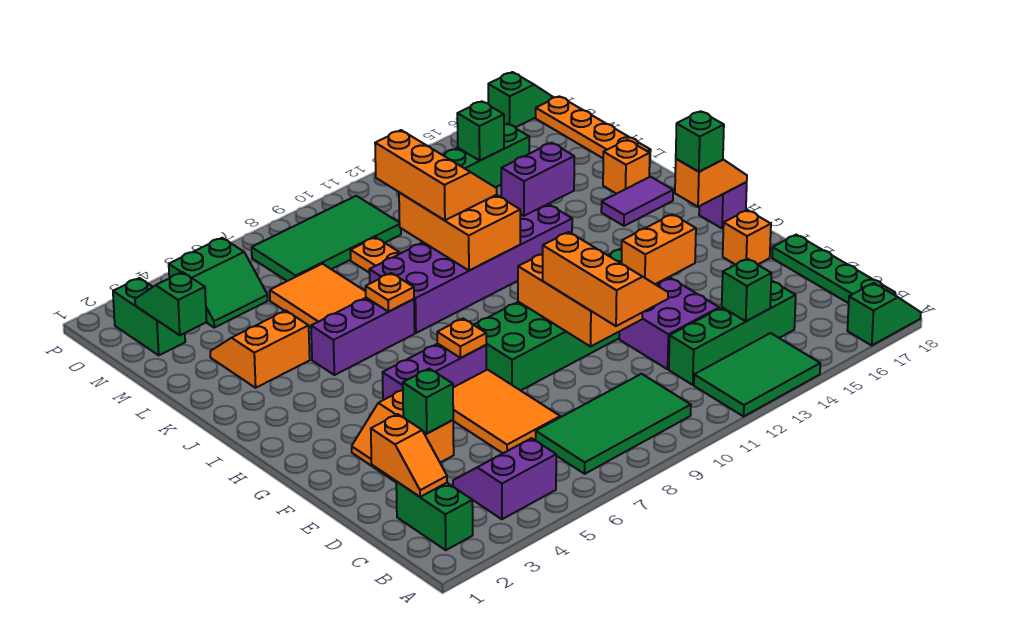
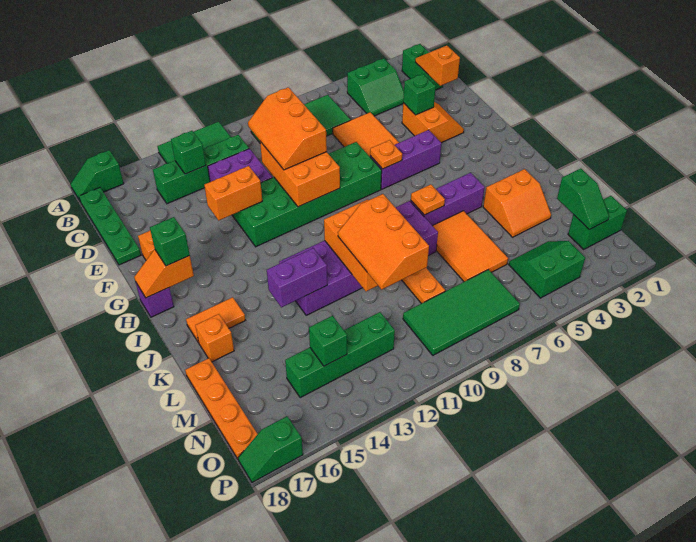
purple slope B4:C5 level 1 top B -> green slope B4:C5 level 1 top B
purple tile J16:J17 level 1 -> orange tile J16:J17 level 1
green brick N2:O2 level 1 -> green brick N1:N2 level 1

